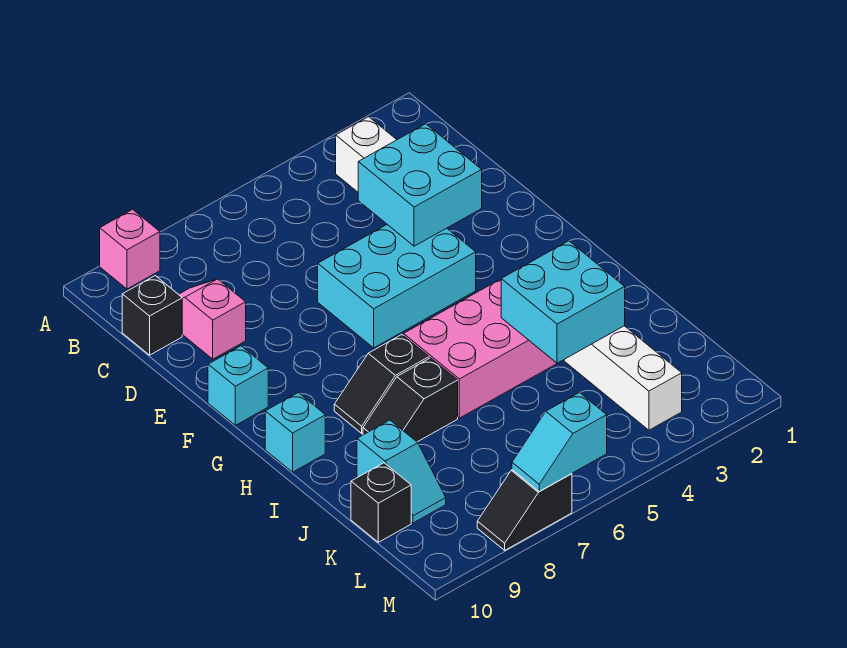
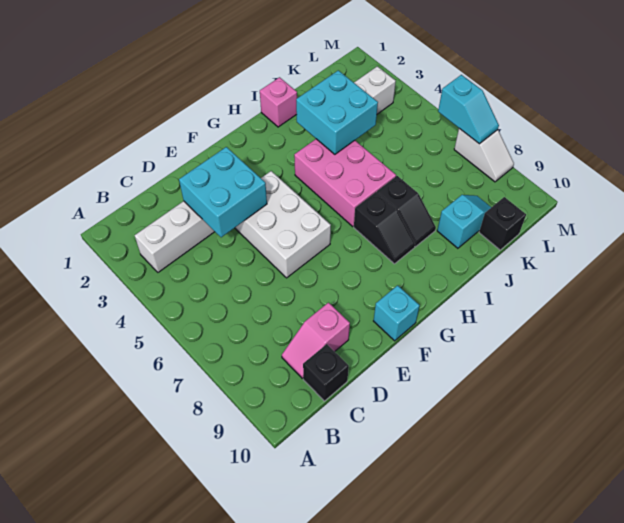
pink brick A9 level 1 -> pink brick I1 level 1
cyan brick E4:F6 level 1 -> white brick E4:F6 level 1
cyan brick H10 level 1 -> none
black slope M7:M8 level 1 top 7 -> white slope M7:M8 level 1 top 7

